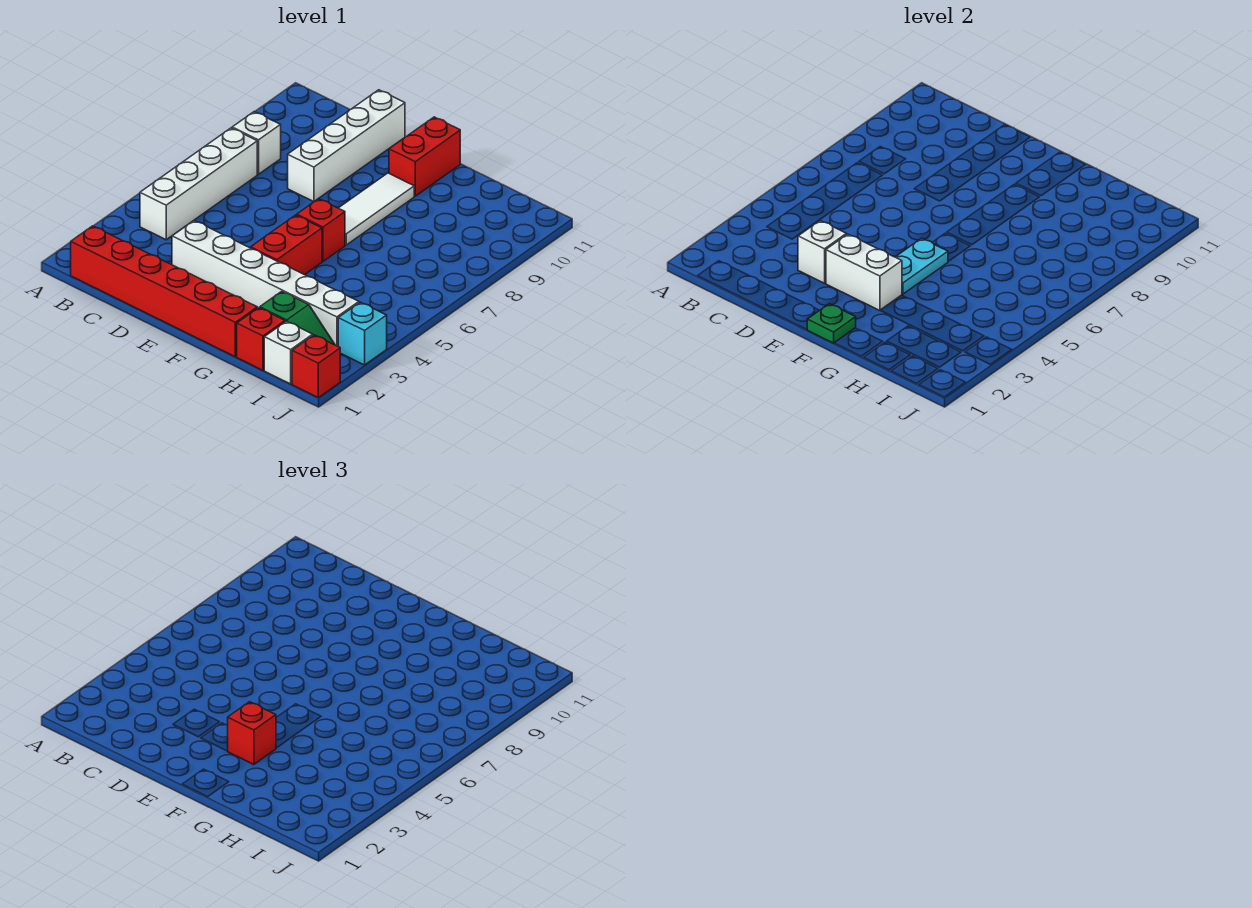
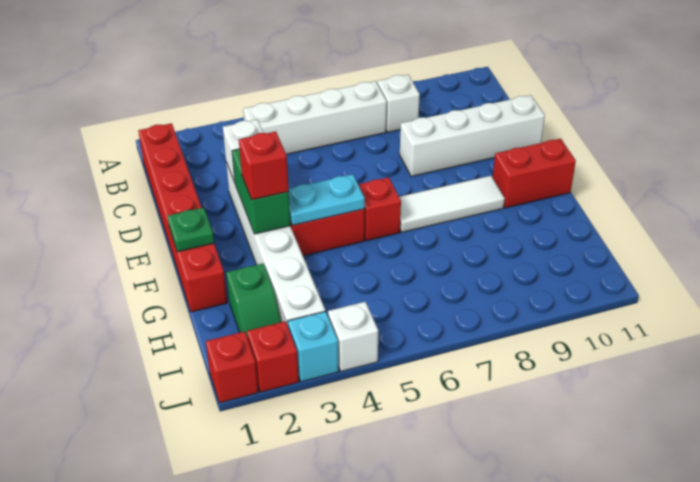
white brick E3:F3 level 2 -> green brick E3:F3 level 2
red brick H1 level 1 -> red brick J2 level 1
white brick I1 level 1 -> white brick J4 level 1

